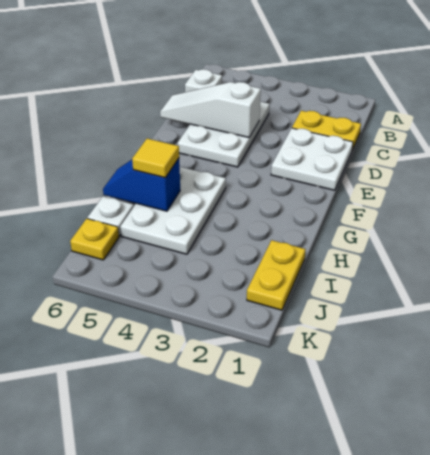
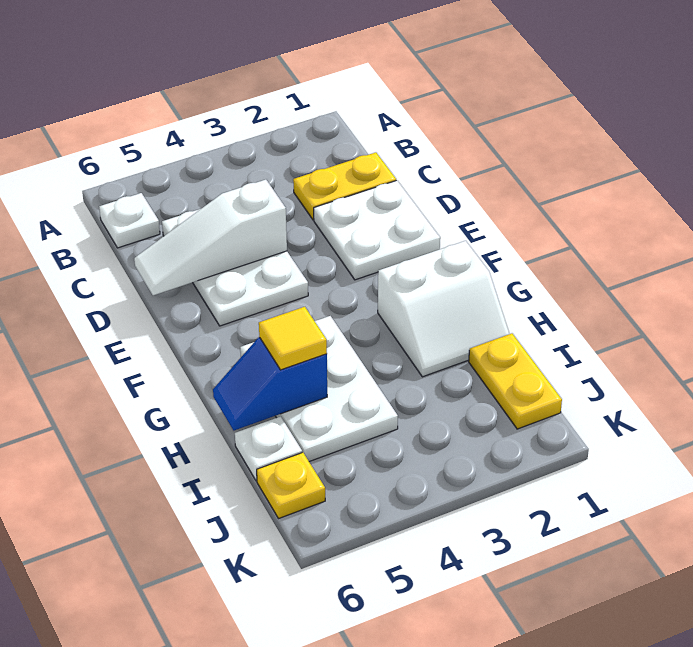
none -> white slope G1:H2 level 1 top G

